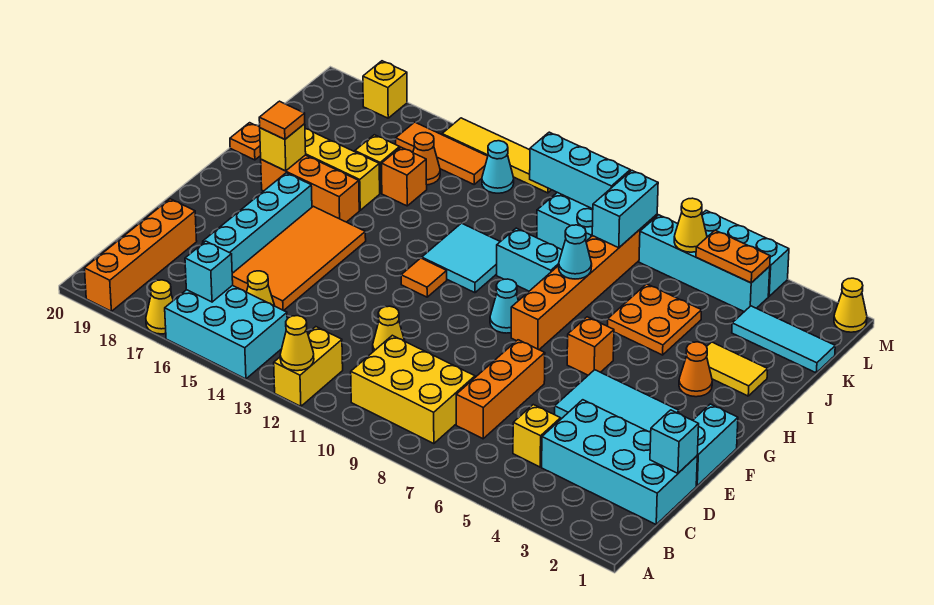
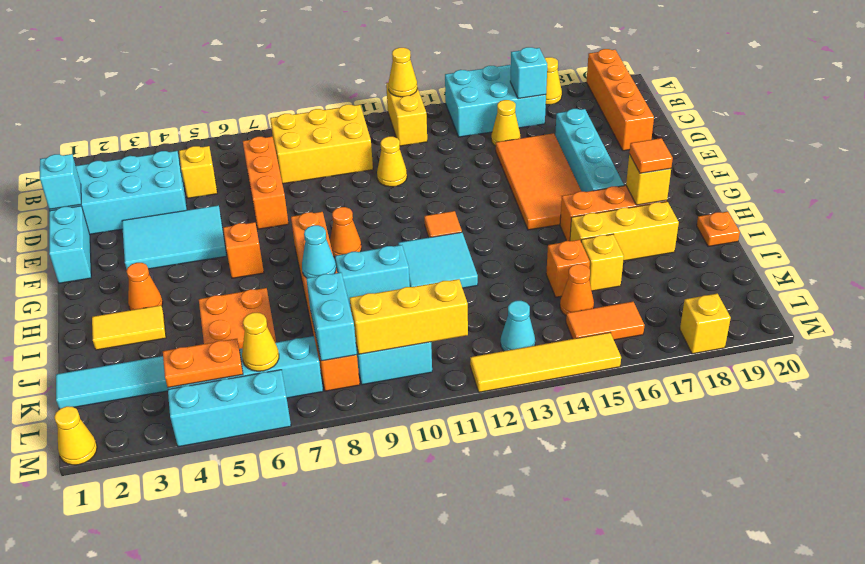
cyan cone G9 level 1 -> orange cone G9 level 1
cyan brick L9:L11 level 2 -> yellow brick L9:L11 level 2
orange tile L14:L16 level 1 -> orange tile L15:L16 level 1

